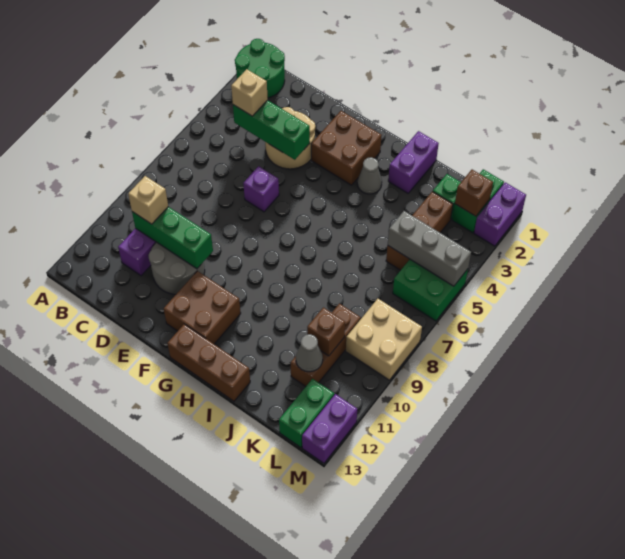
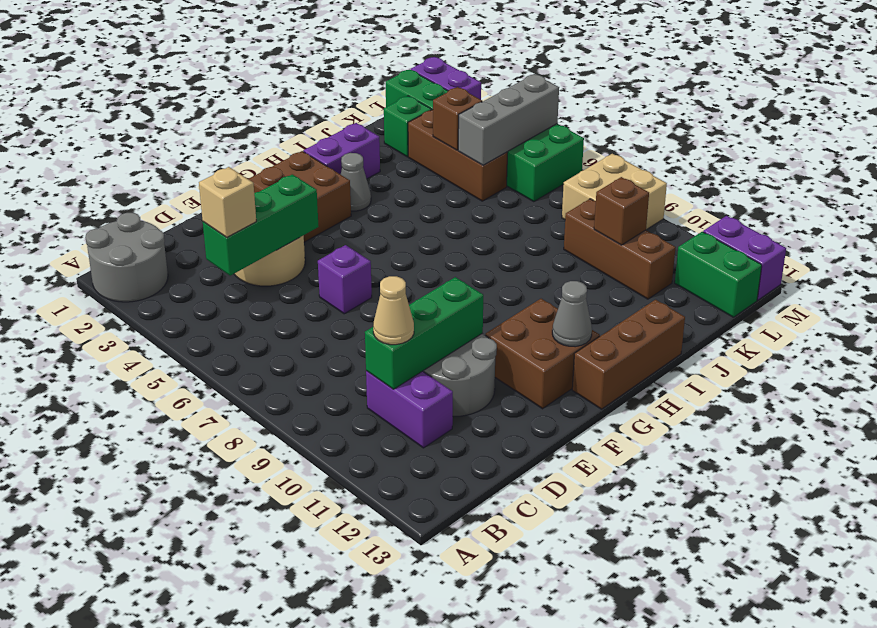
green round brick A1:B2 level 1 -> grey round brick A1:B2 level 1
tan brick C10 level 3 -> tan cone C10 level 3
purple brick I1:I2 level 1 -> purple brick H2:I2 level 1
grey cone K11 level 2 -> grey cone G12 level 2
brown brick L2 level 2 -> brown brick K4 level 2

